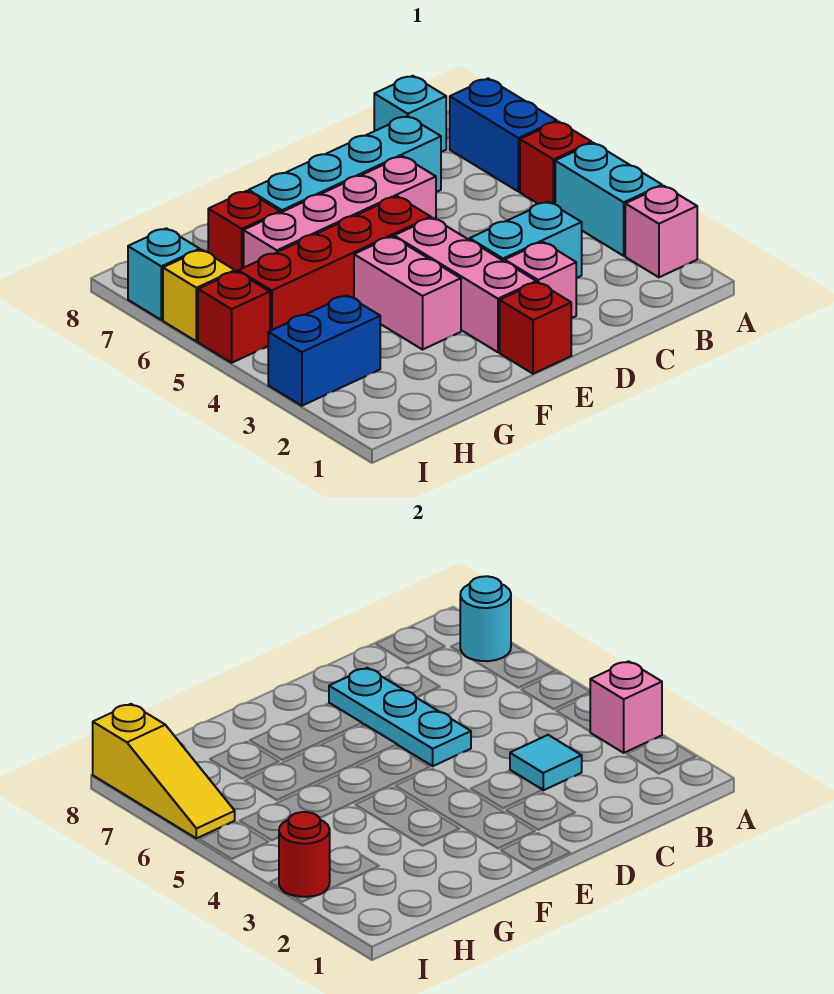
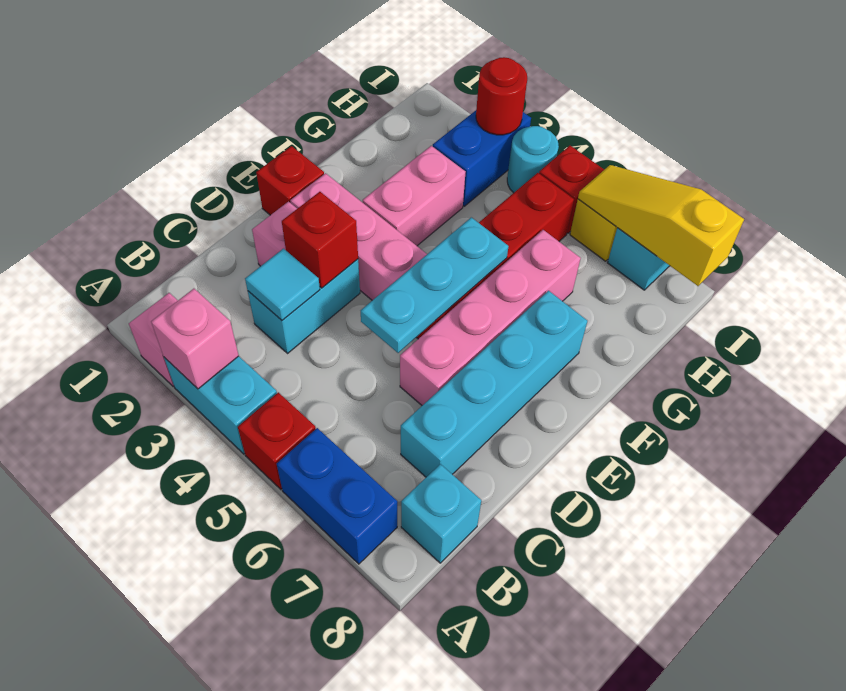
cyan round brick A7 level 2 -> cyan round brick I4 level 1
cyan plate D5:D7 level 2 -> cyan plate D5:F5 level 2
pink brick F3:F4 level 1 -> pink brick F3:G3 level 1
red brick G7 level 1 -> red brick D3 level 2

